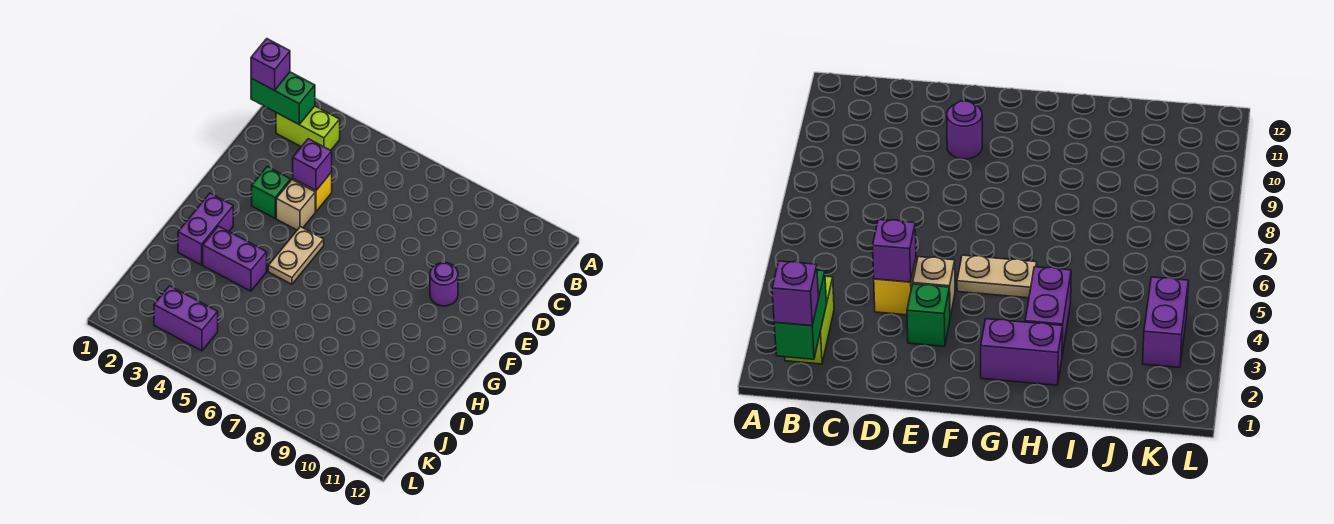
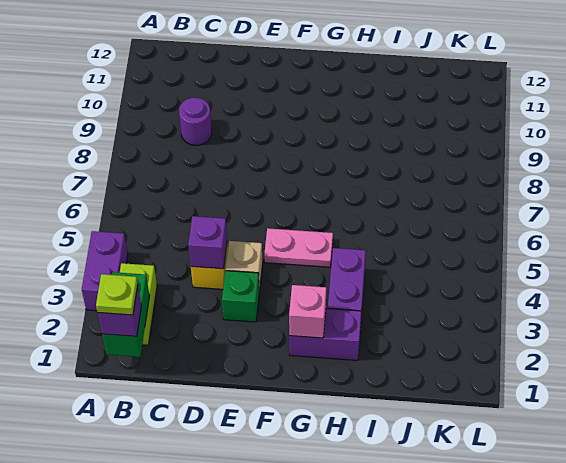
none -> lime plate B1 level 4
purple round brick E10 level 1 -> purple round brick C9 level 1
tan plate F5:G5 level 1 -> pink plate F5:G5 level 1
none -> pink brick G2 level 2
purple brick K3:K4 level 1 -> purple brick A3:A4 level 1

